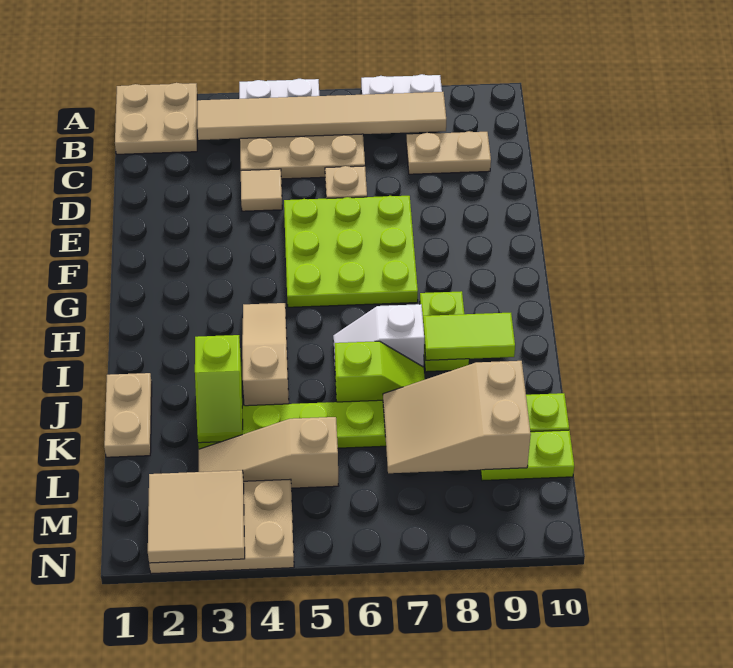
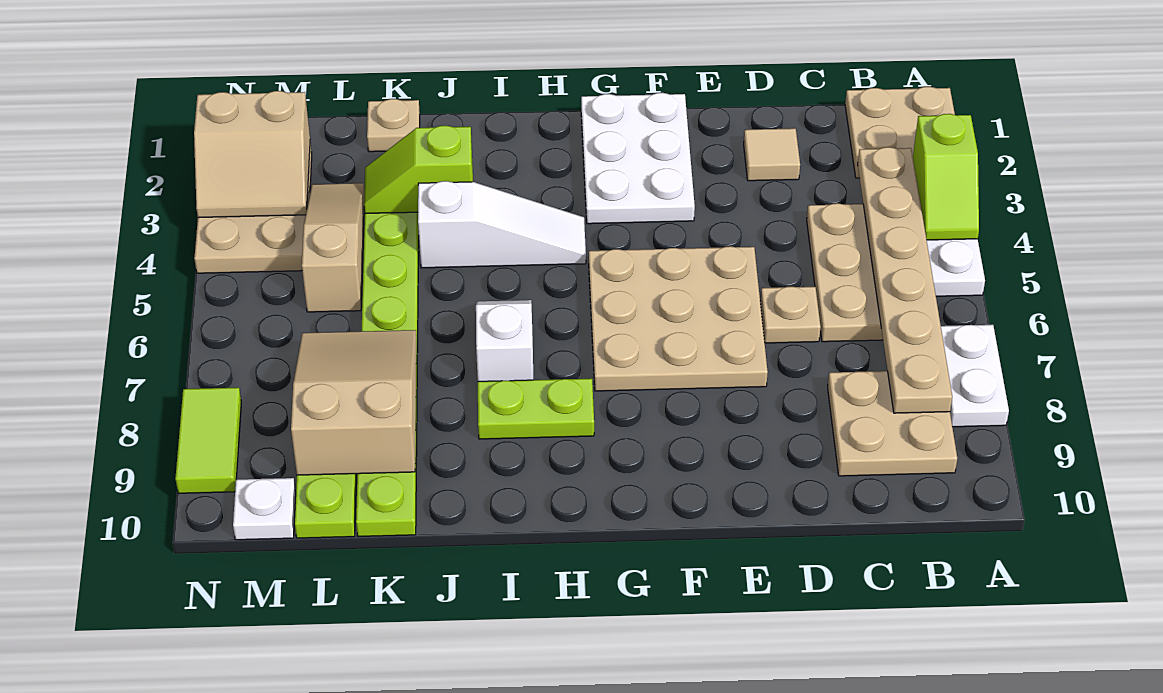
tan tile B3:B8 level 2 -> tan plate B3:B8 level 2
tan plate C8:C9 level 1 -> tan plate B8:C9 level 1
tan tile D4 level 1 -> tan tile D2 level 1
lime plate E5:G7 level 1 -> tan plate E5:G7 level 1
none -> white plate F1:G3 level 1
tan slope H4:J4 level 1 top J -> white slope H4:J4 level 1 top J
lime tile I8:I9 level 2 -> lime tile N8:N9 level 1
tan plate J1:K1 level 1 -> tan plate K1 level 1
lime slope J6:J7 level 1 top 6 -> lime slope A3:A4 level 2 top 3
tan tile M2:N3 level 2 -> tan slope M2:N3 level 2 top 2
none -> white plate M10 level 1

